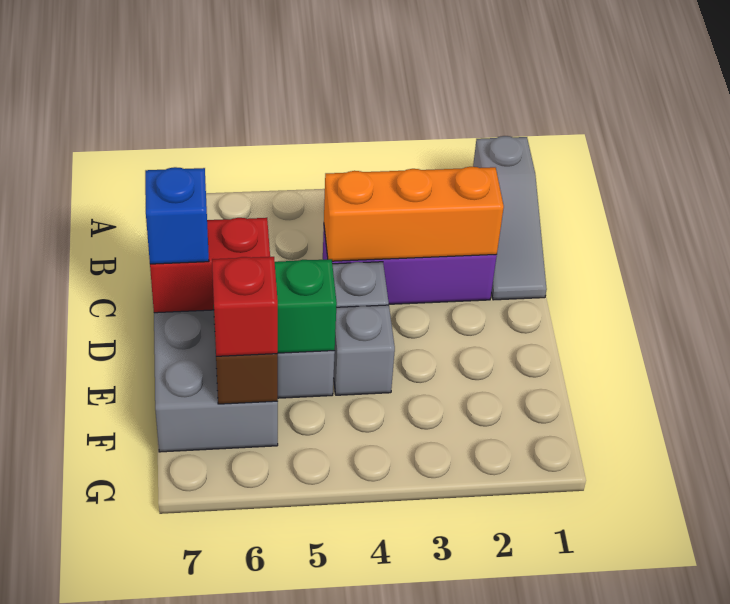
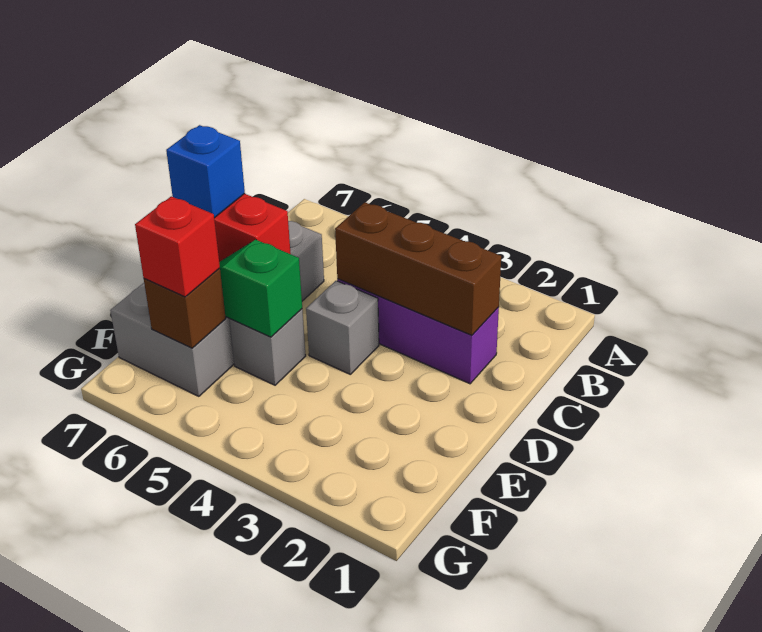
grey slope A1:C1 level 1 top A -> none
orange brick C2:C4 level 2 -> brown brick C2:C4 level 2
grey brick E4 level 1 -> none

